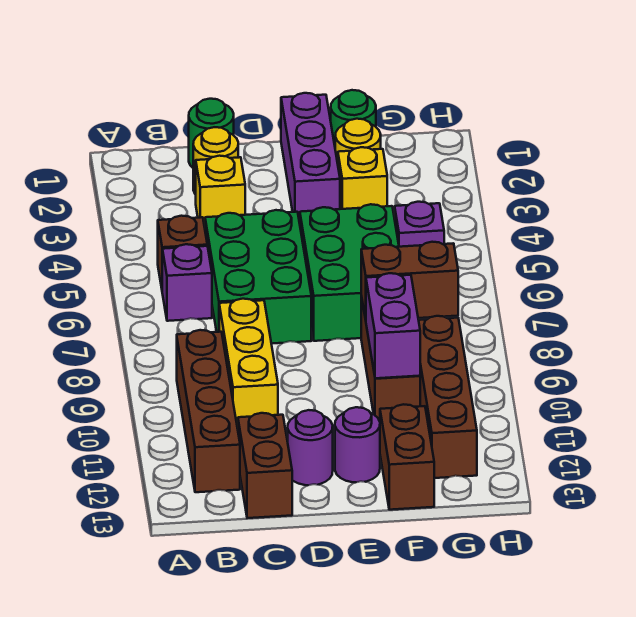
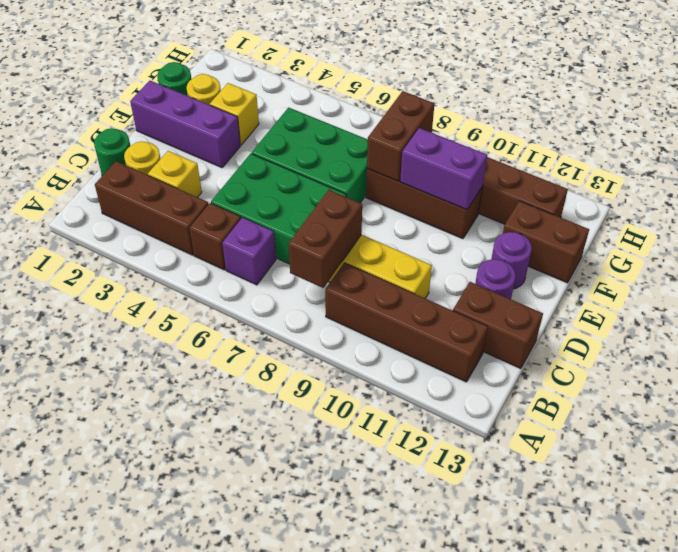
none -> brown brick B2:B4 level 1
none -> brown brick B8:C8 level 2
purple brick G5 level 1 -> none

